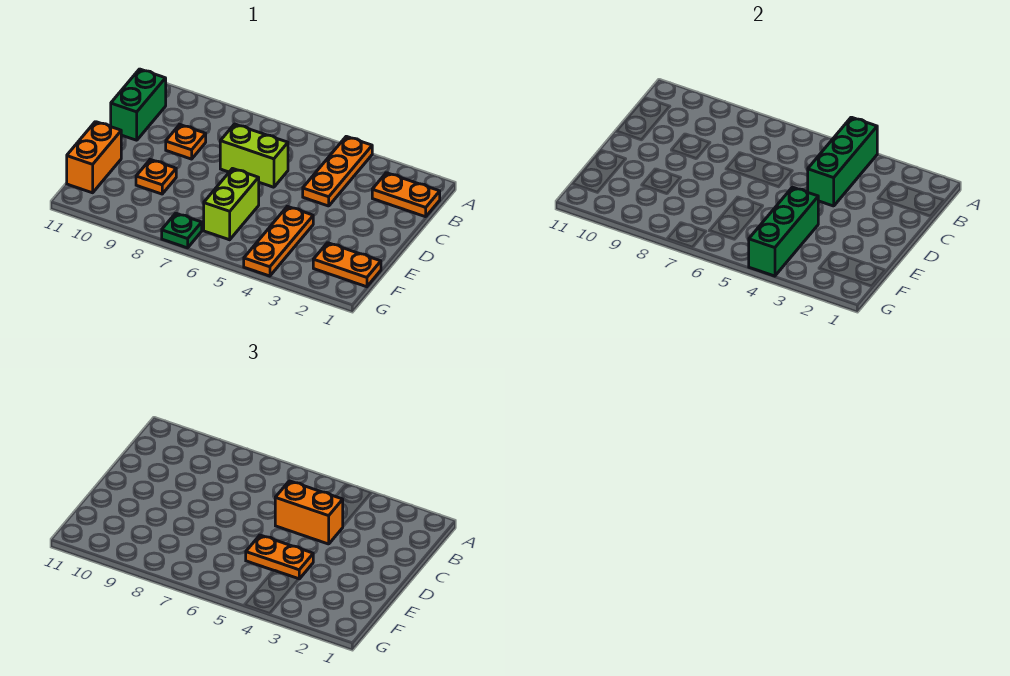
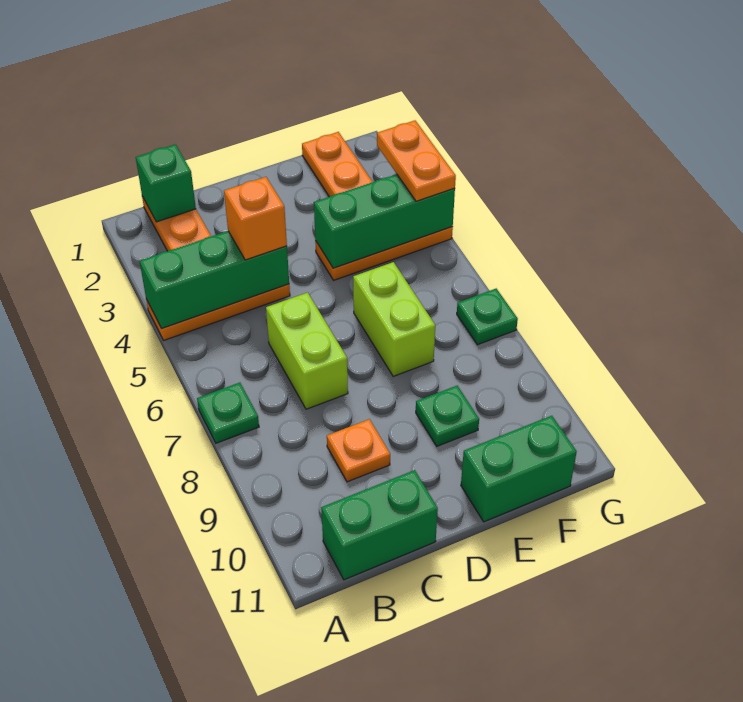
none -> green plate A7 level 1
none -> green brick B1 level 2
orange brick C4:C5 level 3 -> orange brick C4 level 3
orange plate E4:E5 level 3 -> orange plate G3:G4 level 3
lime brick E6:F6 level 1 -> lime brick E6:E7 level 1
orange plate E9 level 1 -> green plate E9 level 1
orange brick E11:F11 level 1 -> green brick E11:F11 level 1

